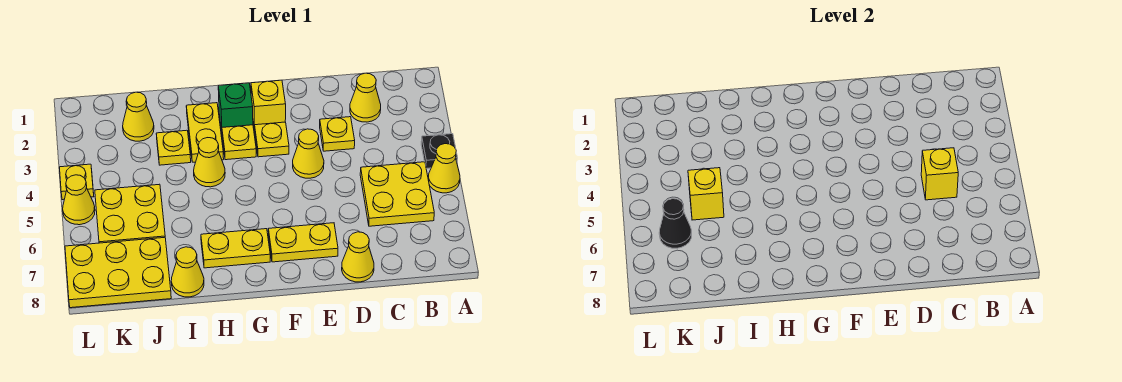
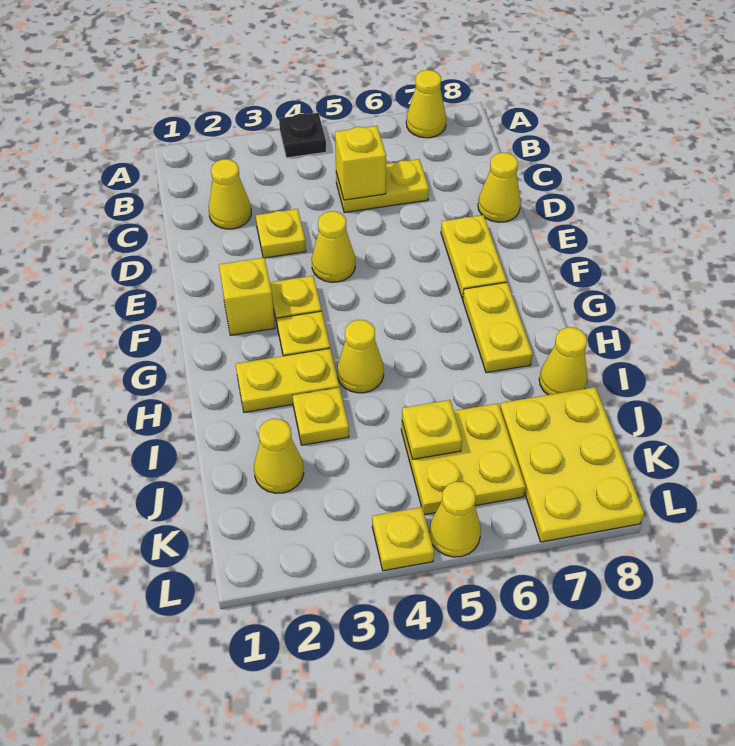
yellow cone A5 level 1 -> yellow cone A7 level 1
yellow plate B5:C6 level 1 -> yellow plate C5:C6 level 1
green brick G2 level 1 -> none
yellow brick J5 level 2 -> yellow plate J5 level 2
black cone K6 level 2 -> none

